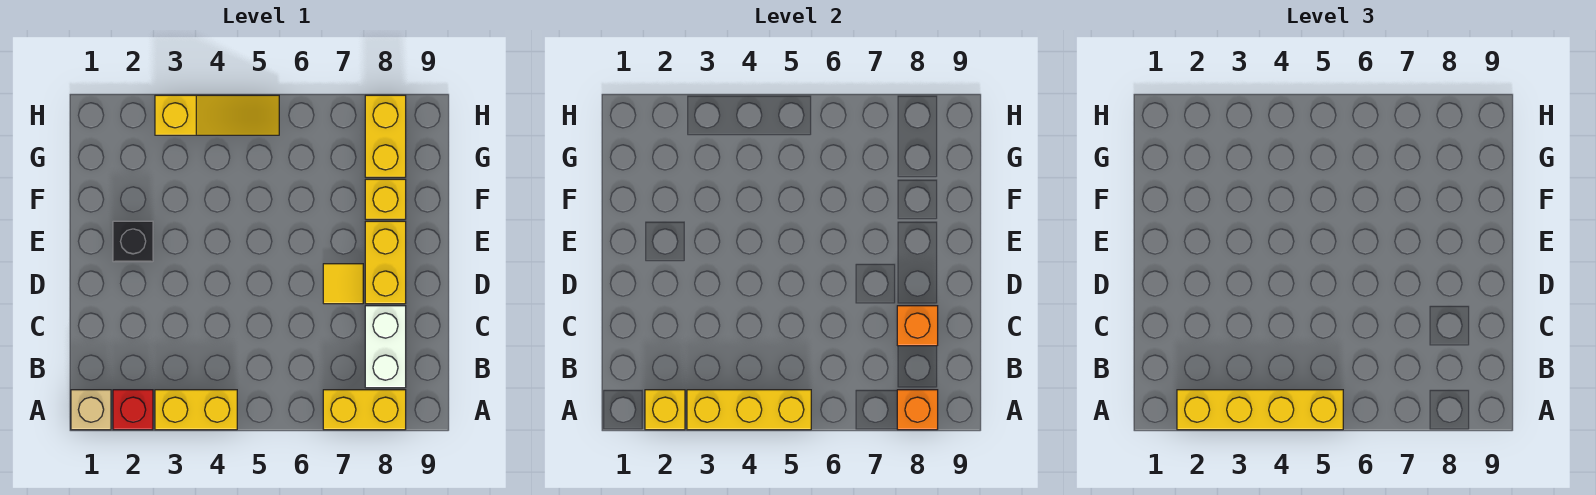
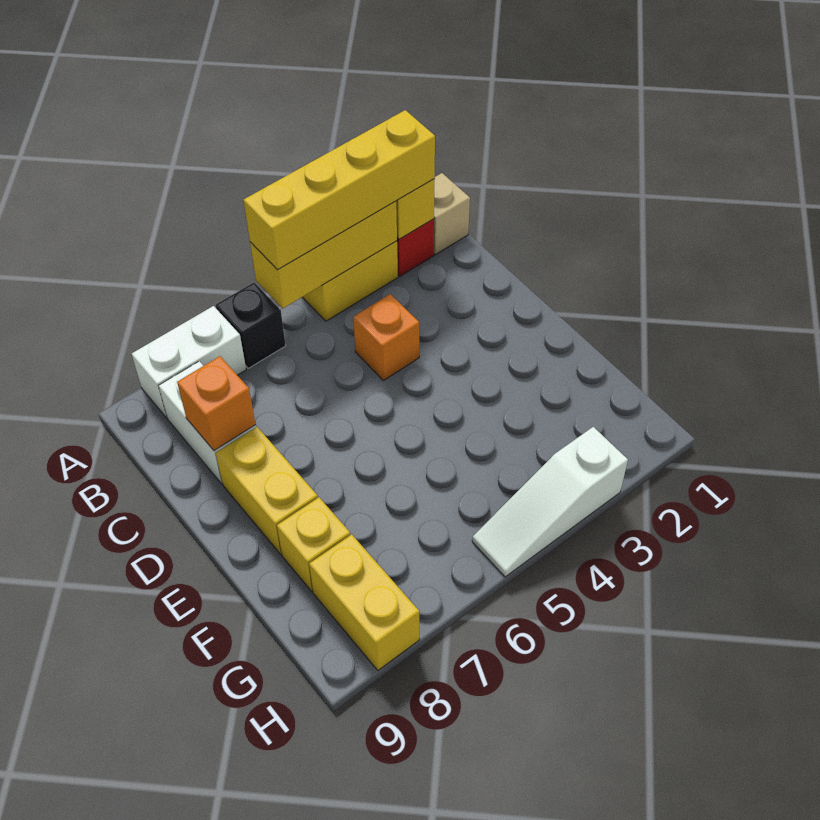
yellow brick A7:A8 level 1 -> white brick A7:A8 level 1
orange brick A8 level 2 -> orange brick C4 level 1
yellow tile D7 level 1 -> none
black brick E2 level 1 -> black brick A6 level 1
yellow slope H3:H5 level 1 top 3 -> white slope H3:H5 level 1 top 3

